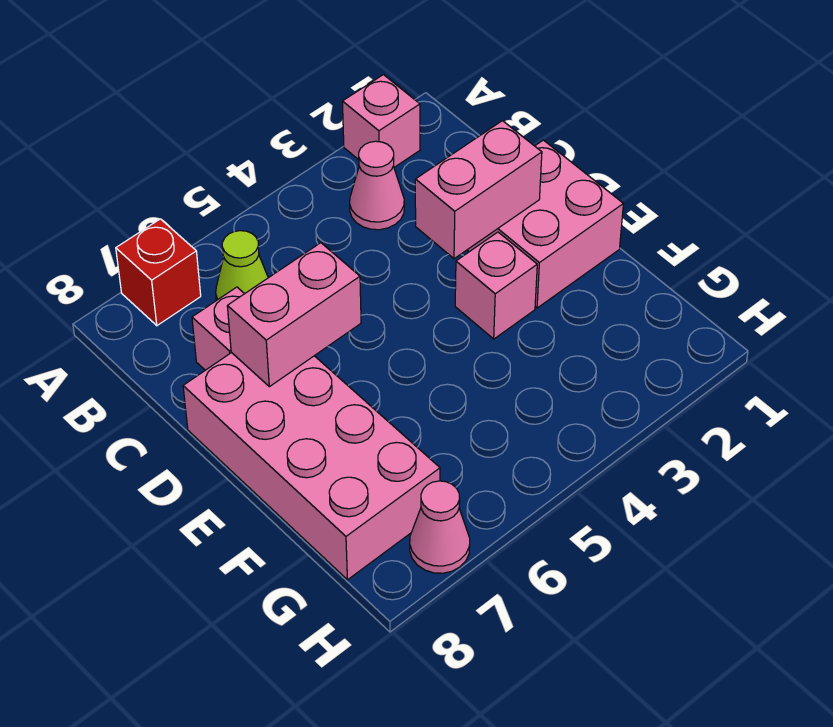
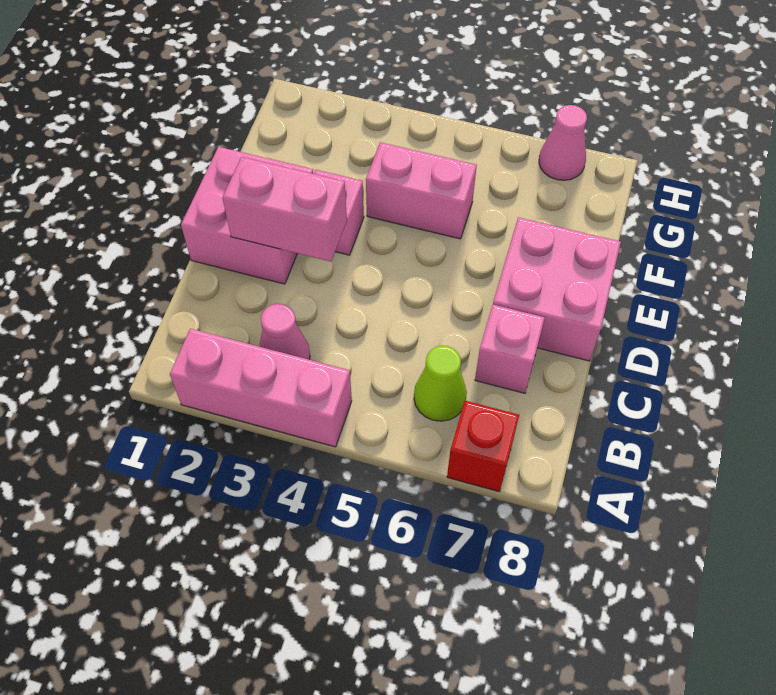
pink brick A2 level 1 -> pink brick A2:A4 level 1
pink brick D6:D7 level 2 -> pink brick F4:F5 level 1
pink brick D7:G8 level 1 -> pink brick D7:E8 level 1

